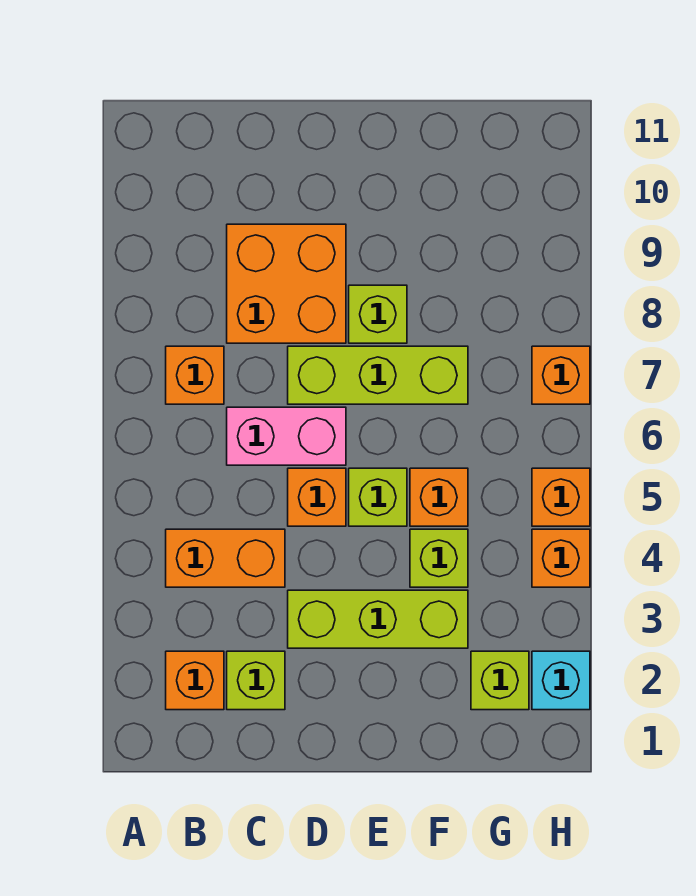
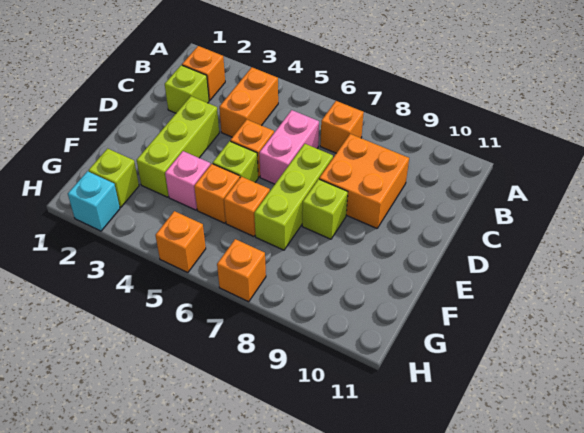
lime brick F4 level 1 -> pink brick F4 level 1
orange brick H4 level 1 -> orange brick F6 level 1

